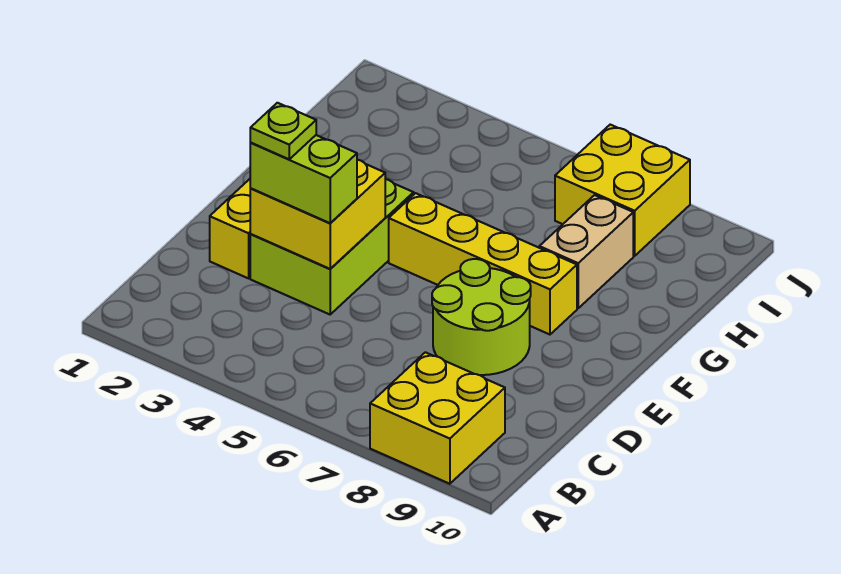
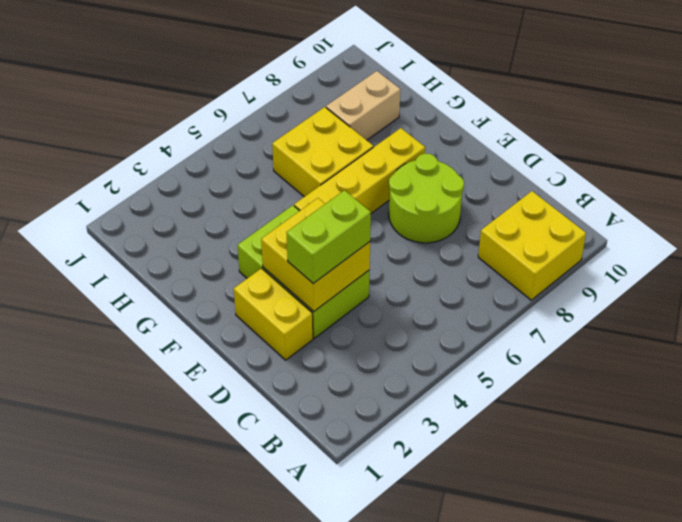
lime plate D3 level 4 -> none
tan brick G8:H8 level 1 -> tan brick H8:H9 level 1
yellow brick I7:J8 level 1 -> yellow brick G6:H7 level 1

